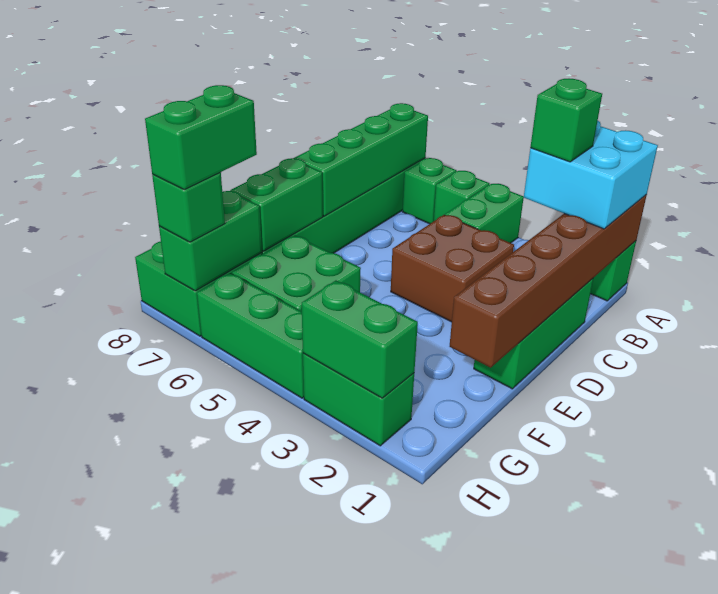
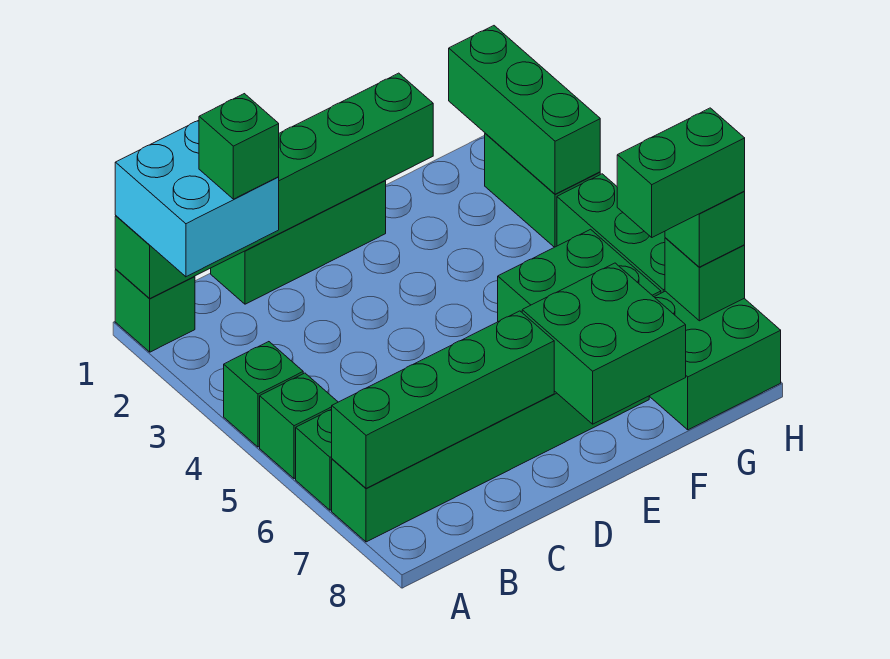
brown brick A1:F1 level 2 -> green brick A1:F1 level 2
green brick A4:B4 level 1 -> green brick A4 level 1
brown brick C3:D4 level 1 -> none
green brick E7:F7 level 2 -> green brick E7:F8 level 2
green brick G7:H7 level 2 -> green brick H7 level 2
green brick H2:H3 level 2 -> green brick H1:H3 level 2

